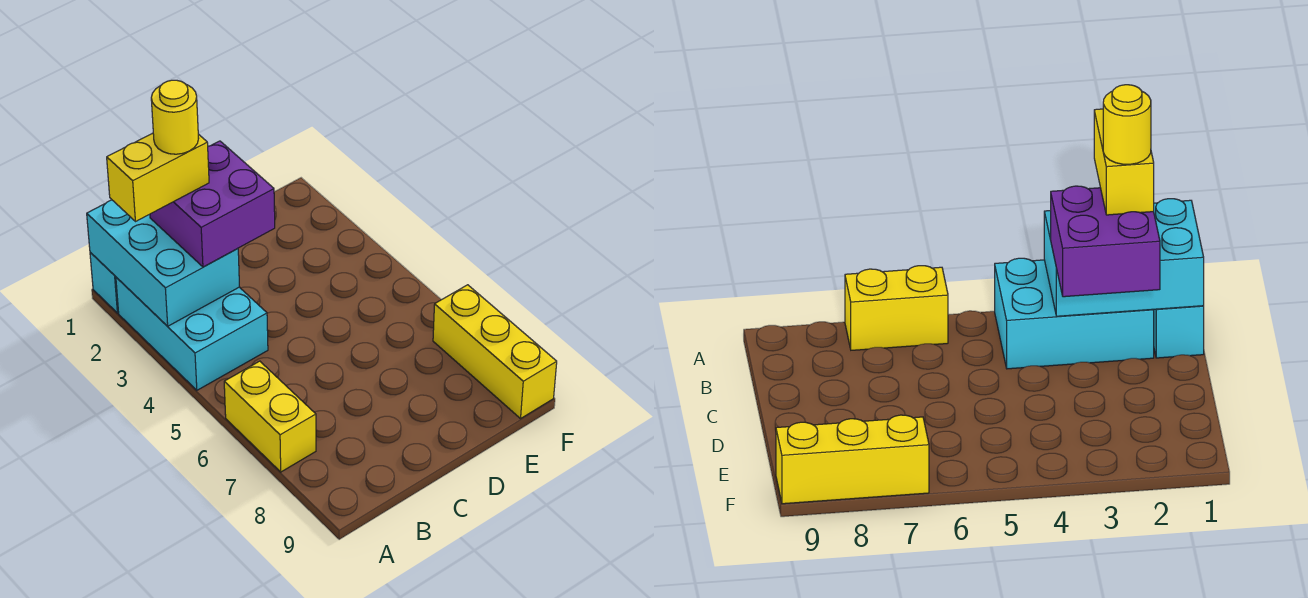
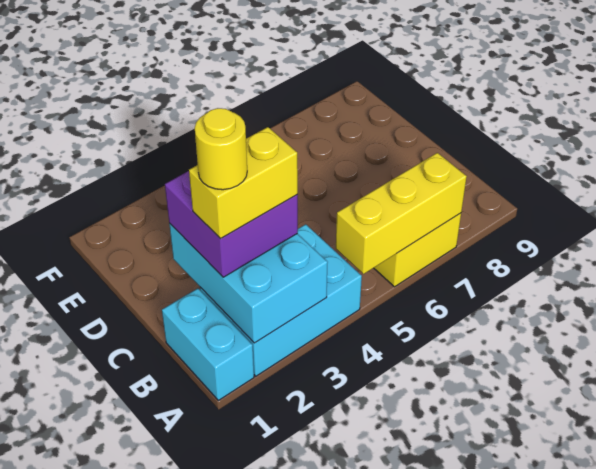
cyan brick A1:B3 level 2 -> cyan brick A2:C3 level 2
yellow brick A2:B2 level 4 -> yellow brick B2:B3 level 4
yellow brick F7:F9 level 1 -> yellow brick A5:A7 level 2

